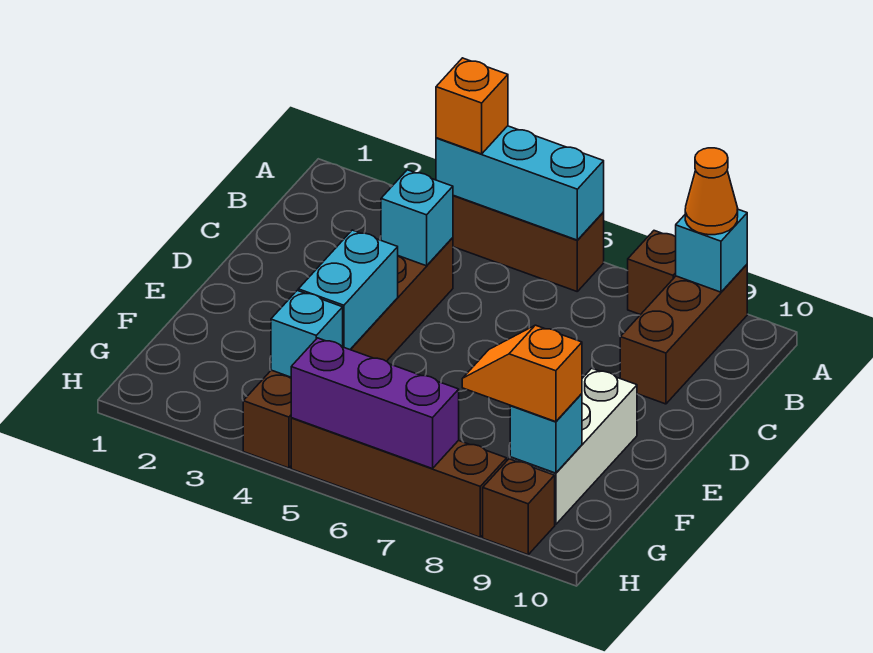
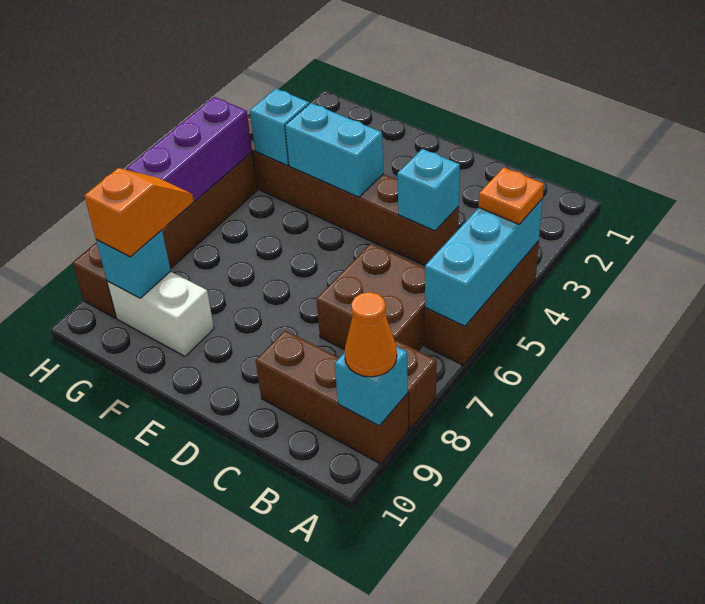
orange brick A4 level 3 -> orange plate A4 level 3
none -> brown brick B6:C7 level 1
white brick E9:G9 level 1 -> white brick F9:G9 level 1

